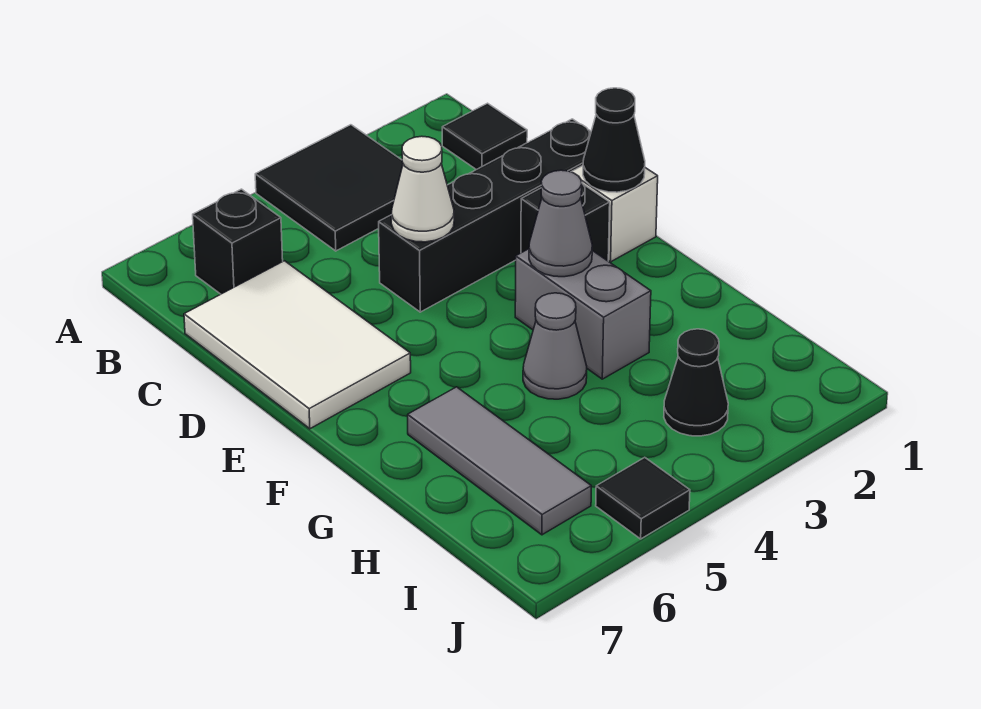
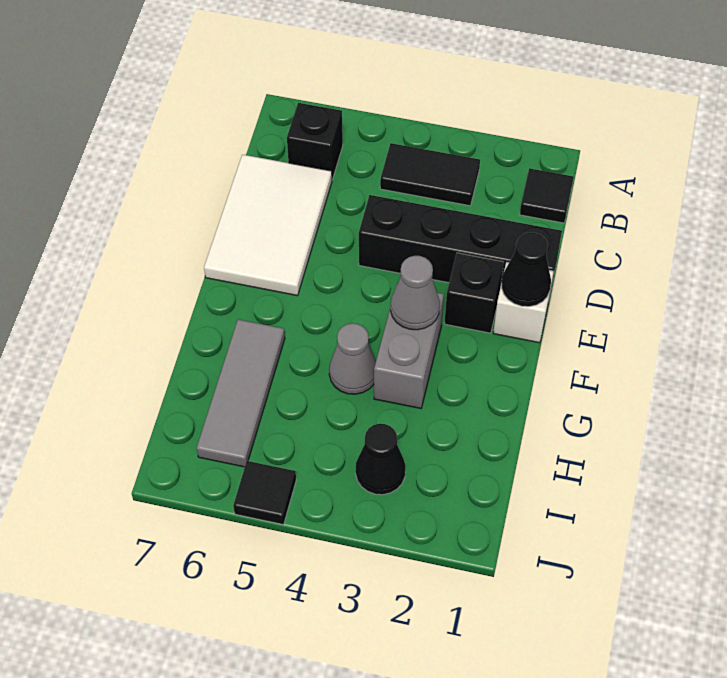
black tile A3:B4 level 1 -> black tile B3:B4 level 1
white cone D4 level 2 -> none

